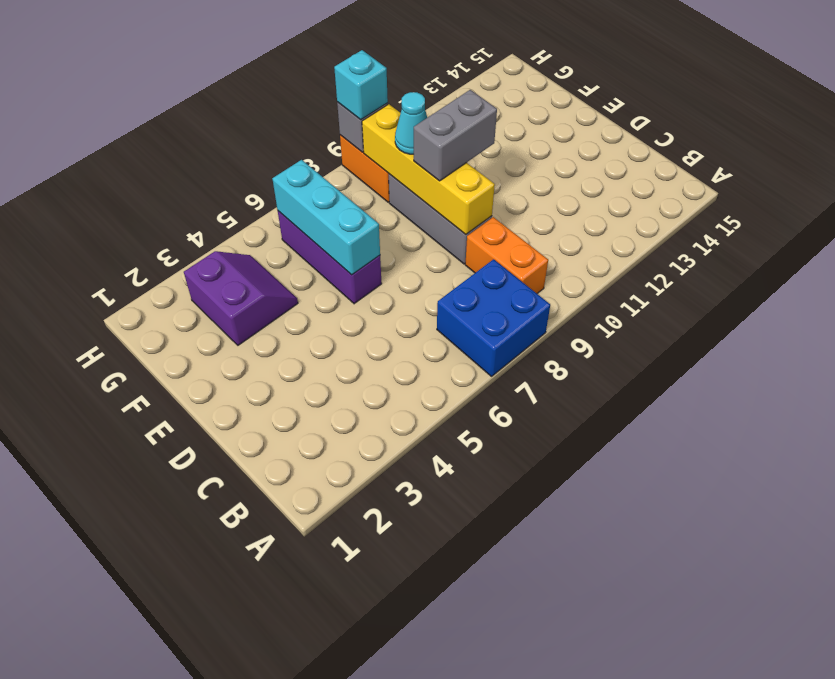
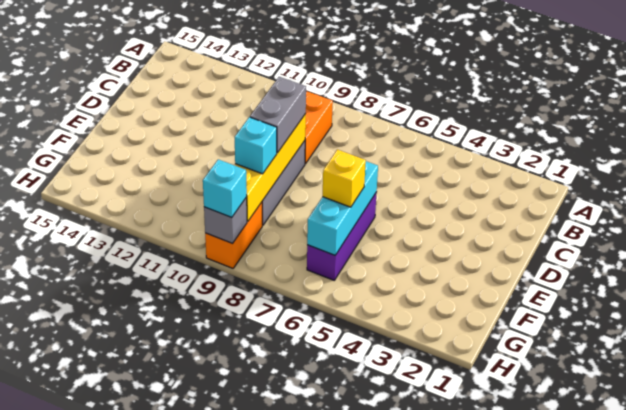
blue brick A7:B8 level 1 -> none
grey brick E9:E10 level 3 -> grey brick D9:E9 level 3
purple slope F3:G4 level 1 top 3 -> none
none -> yellow brick F6 level 3
cyan cone F9 level 3 -> cyan brick F9 level 3

